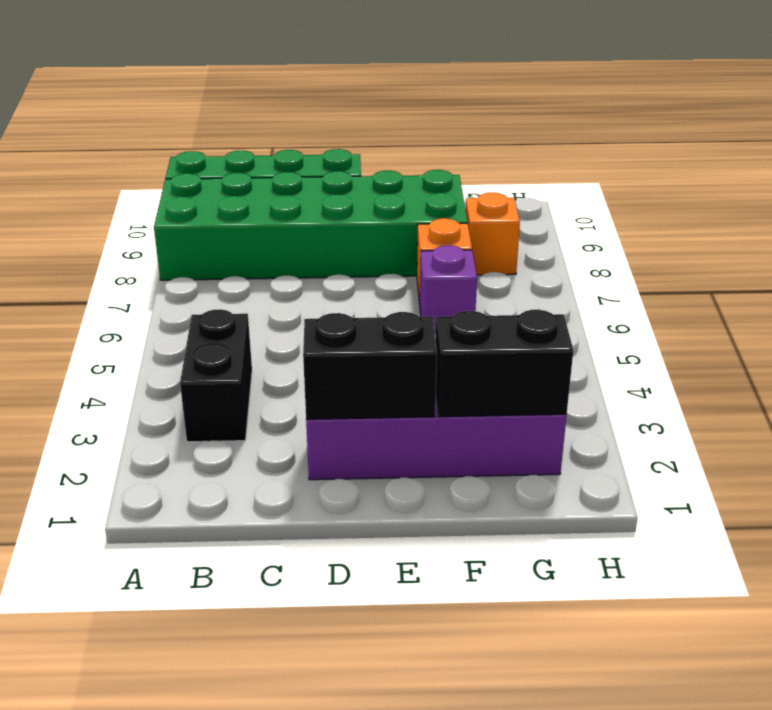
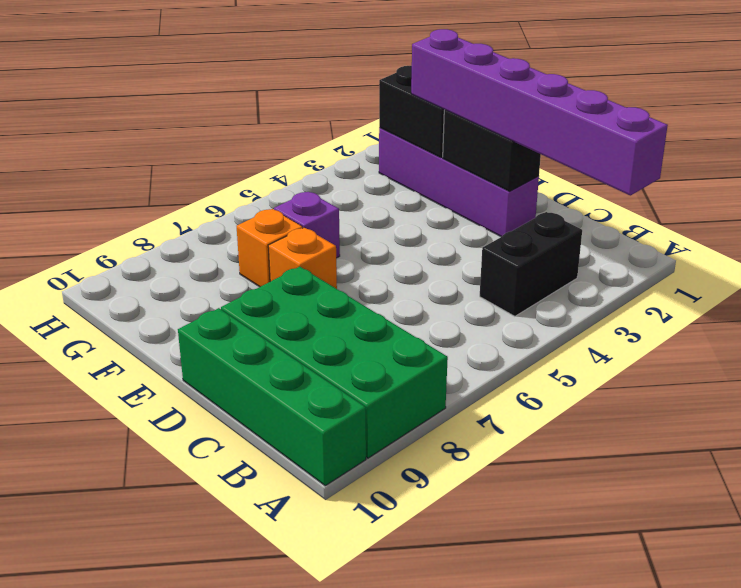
none -> purple brick A2:F2 level 3
green brick A8:F9 level 1 -> green brick A8:D9 level 1
orange brick G8 level 1 -> orange brick E7 level 1

